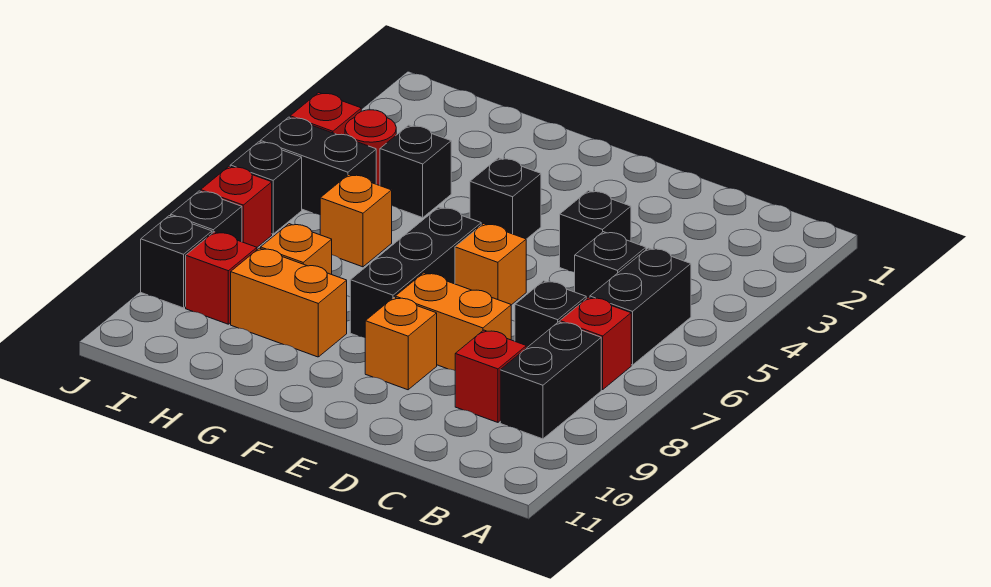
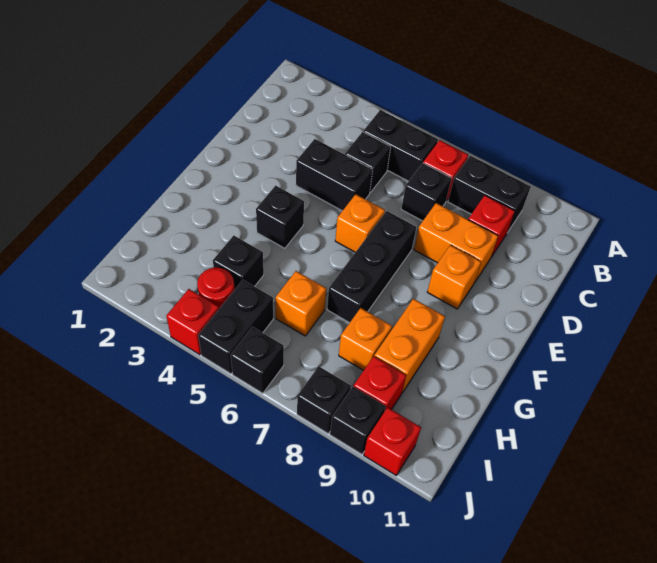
black brick D4 level 1 -> black brick D4:D5 level 1
orange brick D8:E8 level 1 -> orange brick D8:D9 level 1
black brick F6:F8 level 1 -> black brick E7:G7 level 1
red brick J7 level 1 -> red brick J10 level 1

